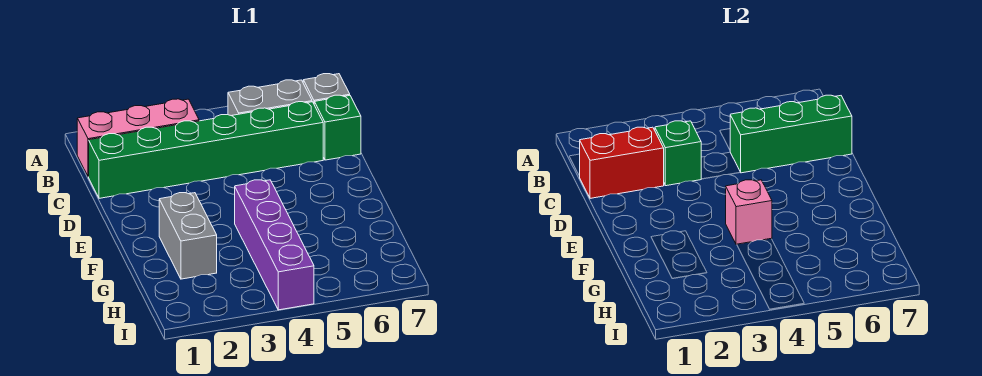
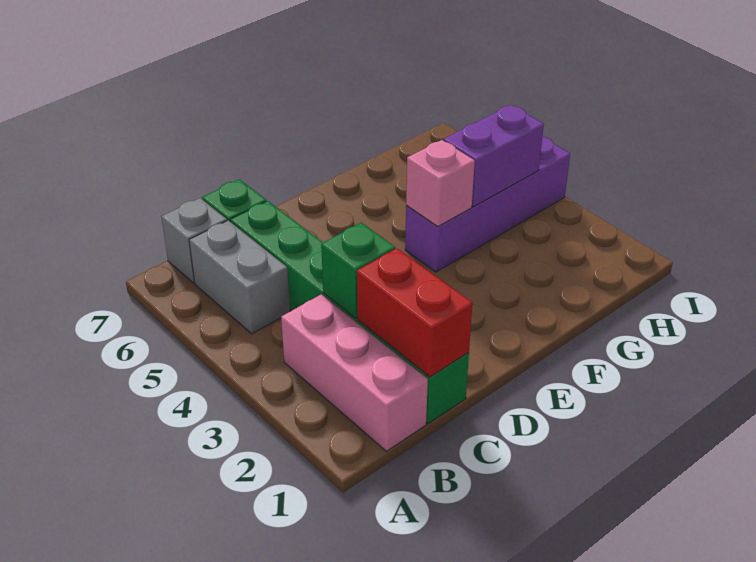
green brick C5:C7 level 2 -> none
grey brick F2:G2 level 1 -> none
none -> purple brick G4:H4 level 2

